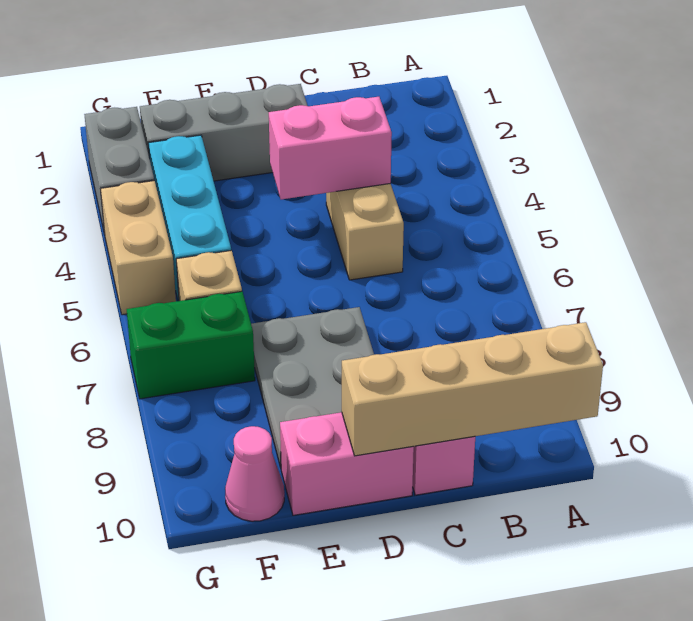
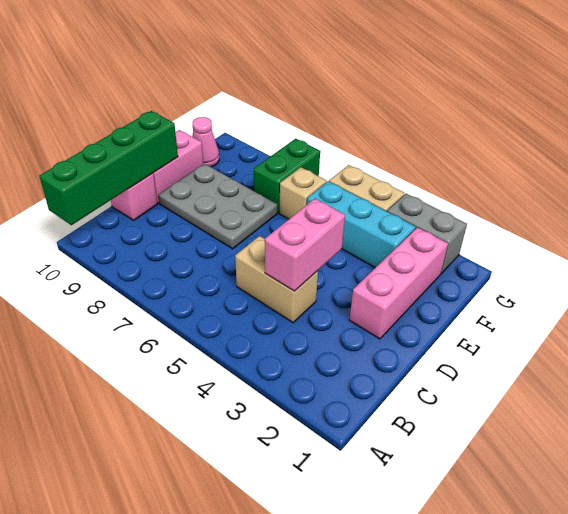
tan brick A10:D10 level 2 -> green brick A10:D10 level 2
grey brick D2:F2 level 1 -> pink brick D2:F2 level 1

